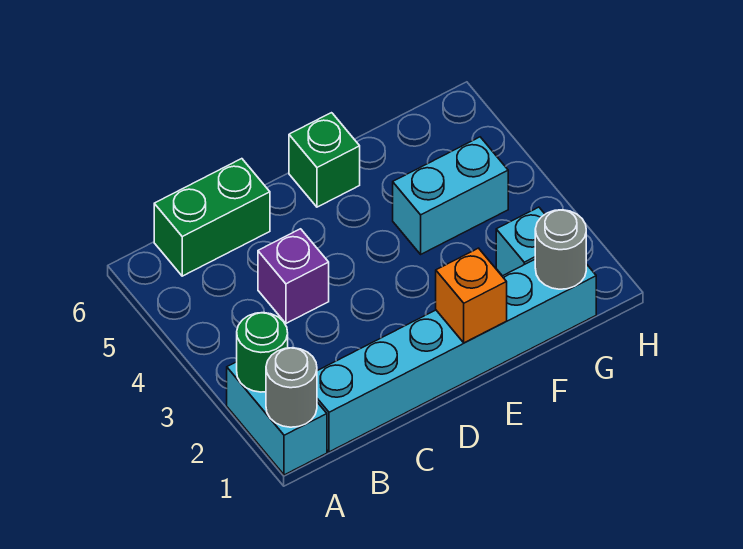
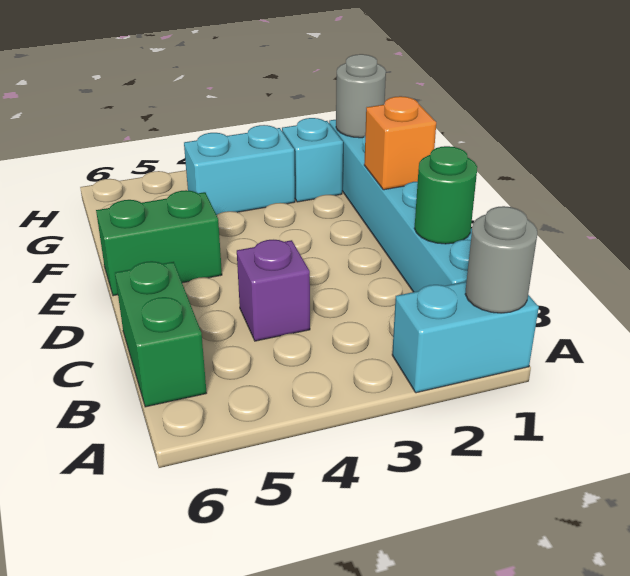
green round brick A2 level 2 -> green round brick C1 level 2
green brick E6 level 1 -> green brick E5:E6 level 1
cyan brick F4:G4 level 1 -> cyan brick G3:G4 level 1

